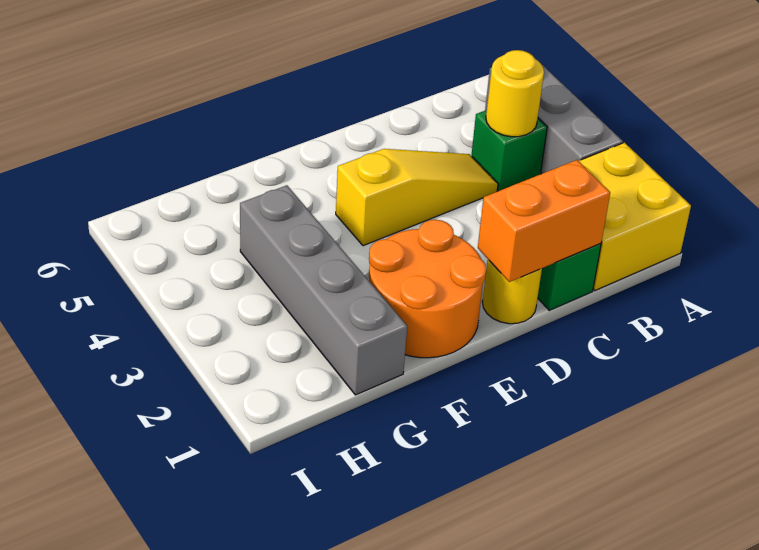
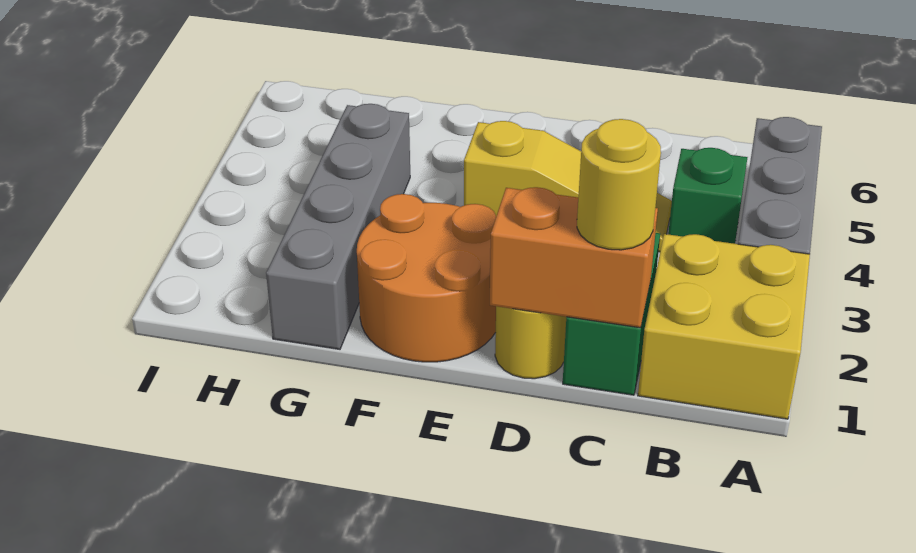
yellow round brick B4 level 2 -> yellow round brick C1 level 3

